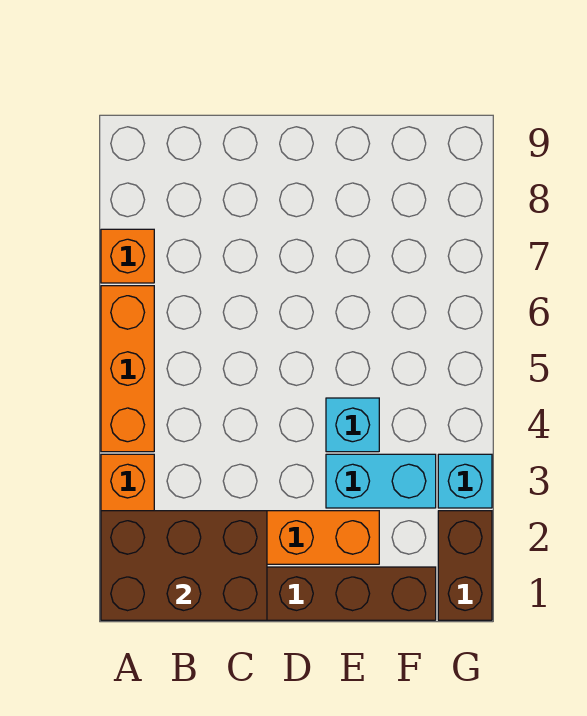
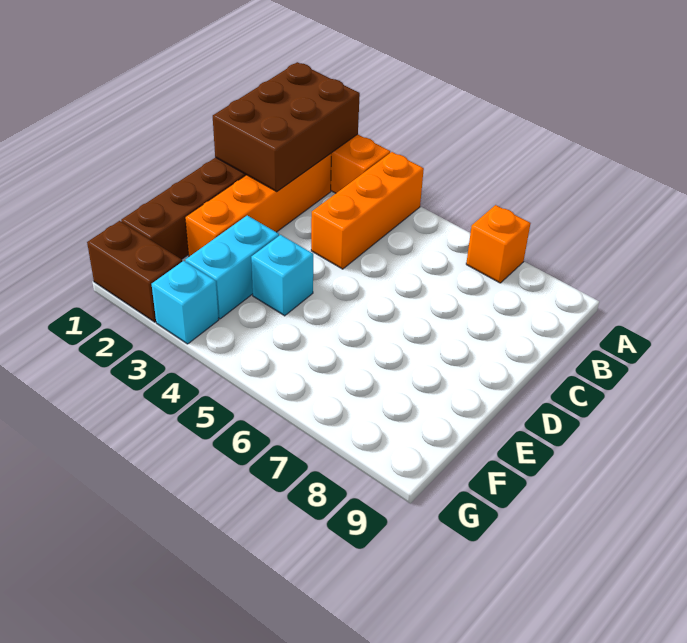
orange brick A4:A6 level 1 -> orange brick A4:C4 level 1

